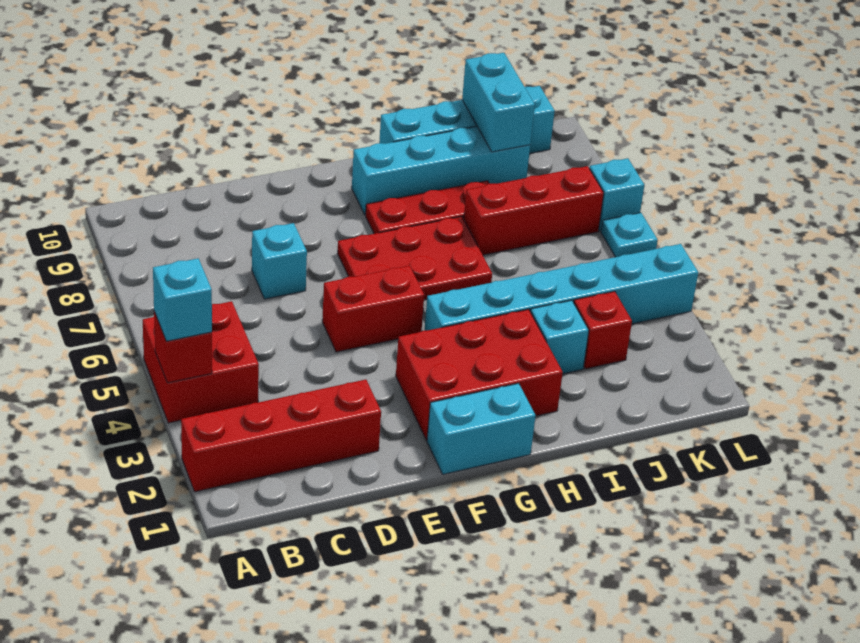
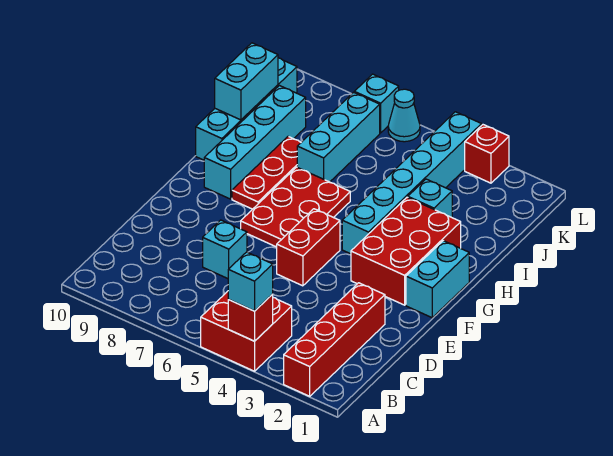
red brick I7:K7 level 1 -> cyan brick I7:K7 level 1
red brick J3 level 1 -> red brick L3 level 1
cyan brick J9:J10 level 2 -> cyan brick I10:J10 level 2
cyan plate L6 level 1 -> cyan cone L6 level 1

